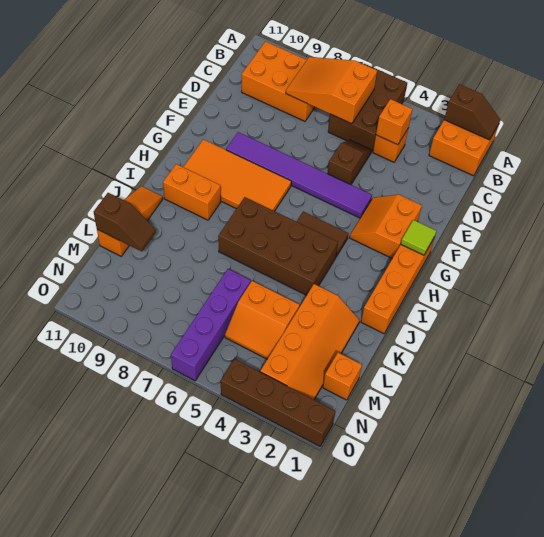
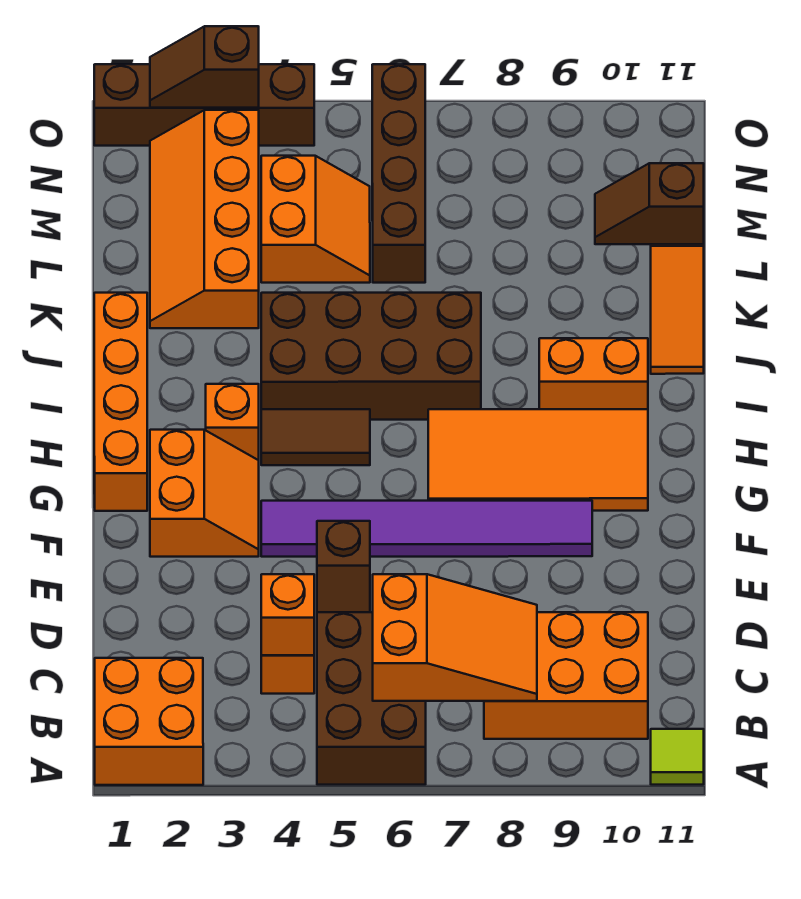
brown slope A1:A2 level 2 top 2 -> brown slope O2:O3 level 2 top 3
lime tile G1 level 2 -> lime tile A11 level 1
orange slope L4:M5 level 1 top L -> orange slope L4:M5 level 1 top 4
purple brick L6:O6 level 1 -> brown brick L6:O6 level 1
orange brick M1 level 1 -> orange brick H3 level 1

